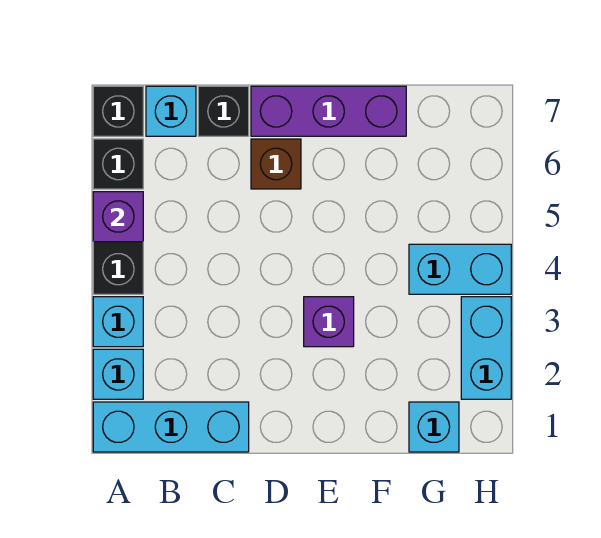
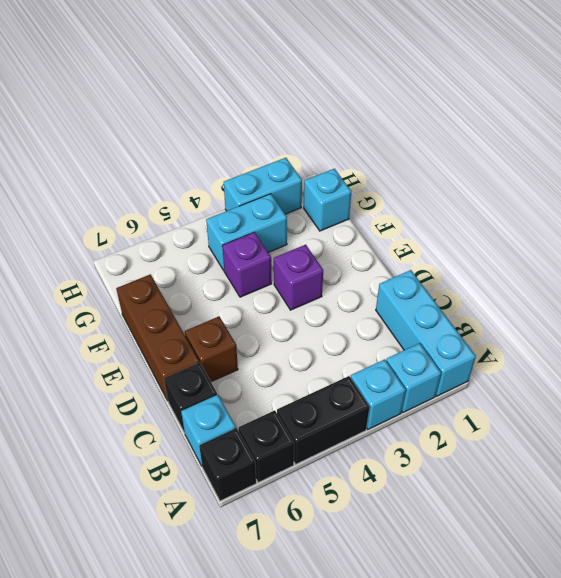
purple brick A5 level 2 -> purple brick F4 level 1
purple brick D7:F7 level 1 -> brown brick D7:F7 level 1
cyan brick G4:H4 level 1 -> cyan brick G3:G4 level 1

